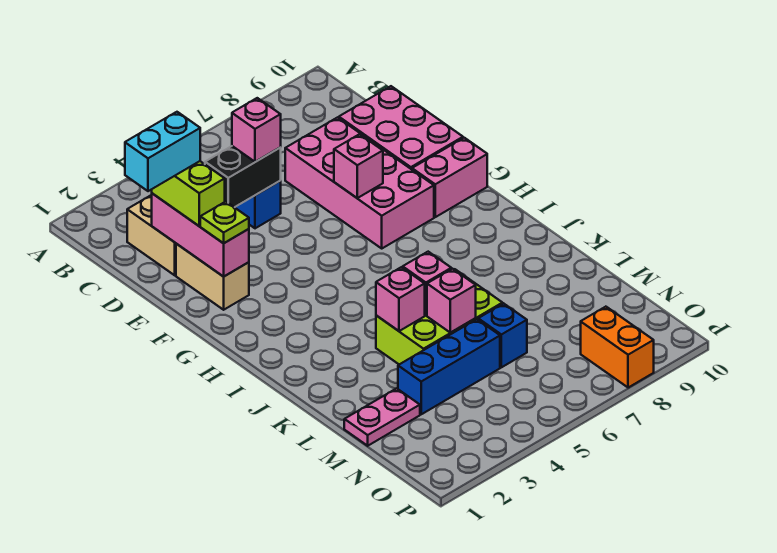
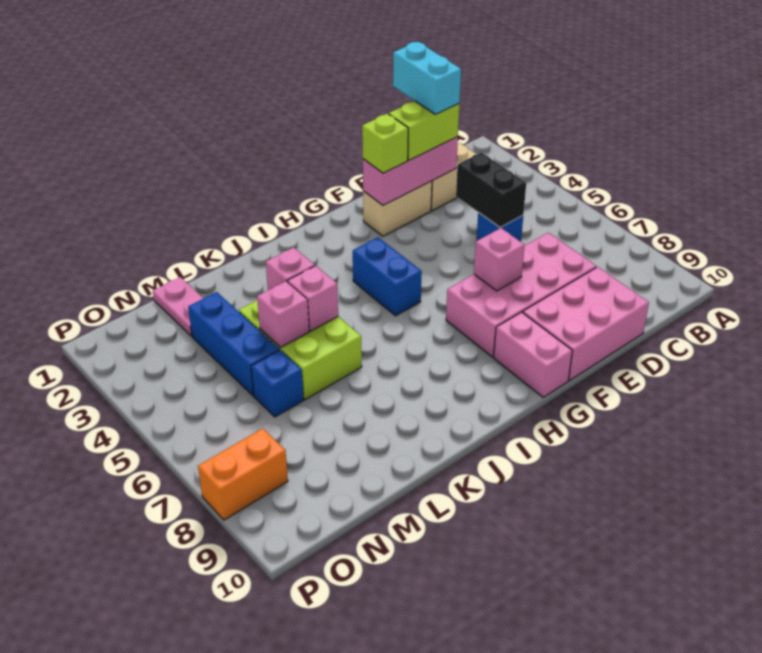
pink brick D5 level 3 -> none
lime plate F2 level 3 -> lime brick F2 level 3
none -> blue brick H4:H5 level 1

